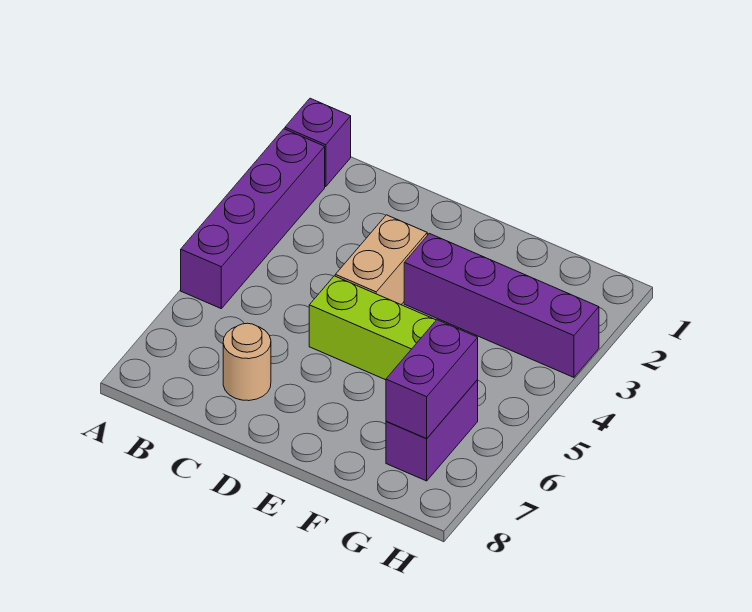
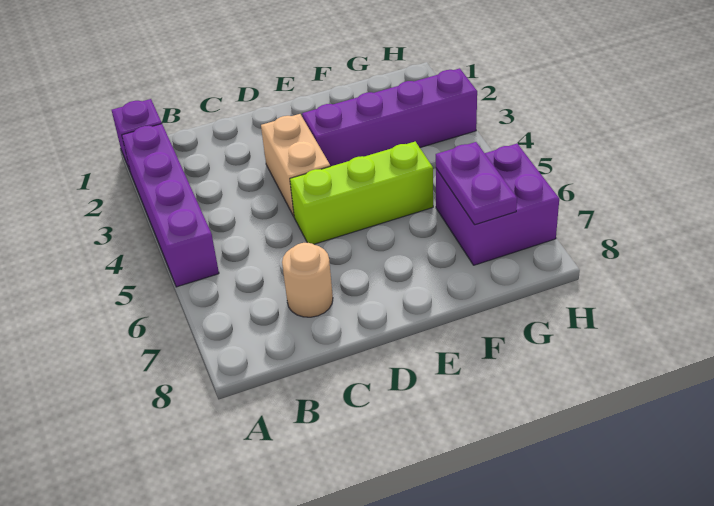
purple brick G6:G7 level 1 -> purple brick G6:H7 level 1
purple brick G6:G7 level 2 -> purple plate G6:G7 level 2

